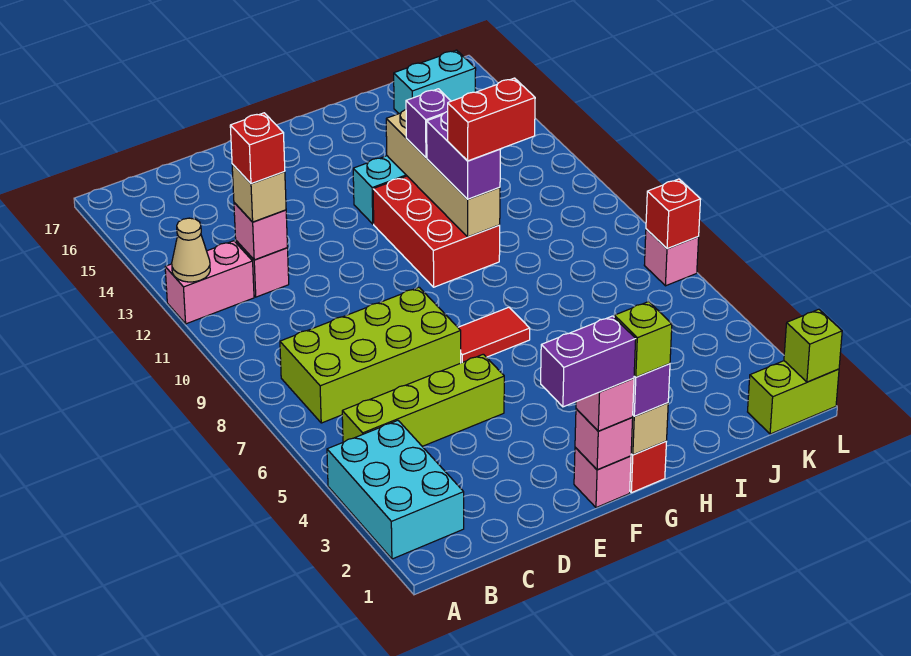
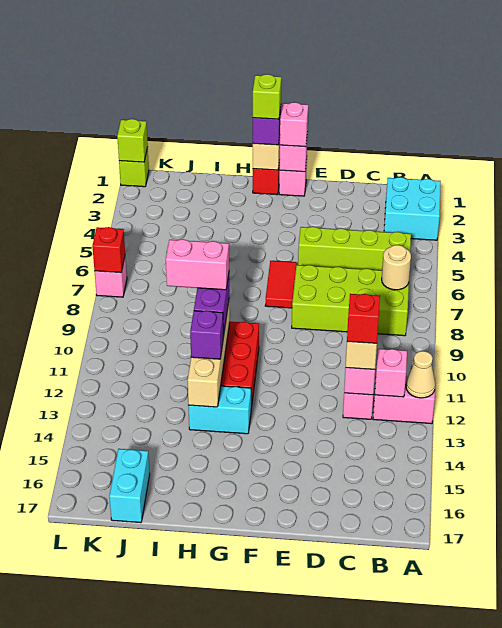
cyan brick A2:B4 level 1 -> cyan brick A2:B3 level 1
none -> tan round brick B7 level 2
none -> pink brick B12 level 2
purple brick E1:F1 level 4 -> none
red tile F7:G7 level 1 -> red tile F6:F7 level 1
red brick H10:I10 level 4 -> pink brick H10:I10 level 4
cyan brick J16:K16 level 1 -> cyan brick J16:J17 level 1
lime brick K1:L1 level 1 -> lime brick L1 level 1

